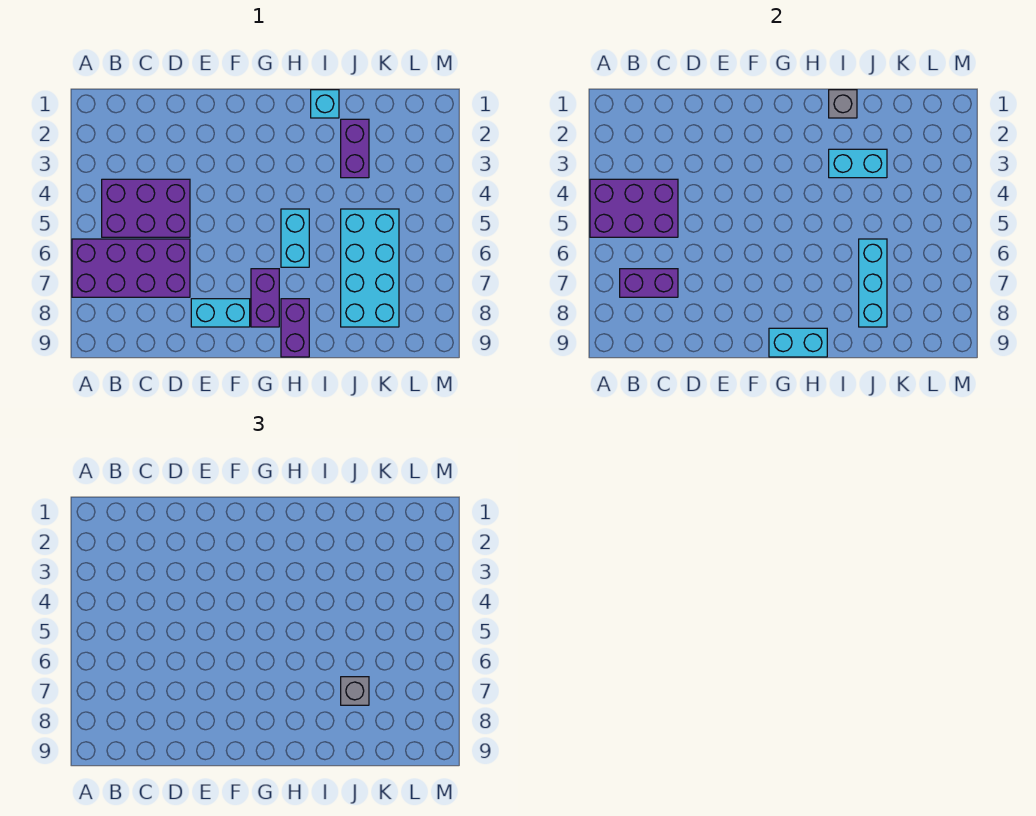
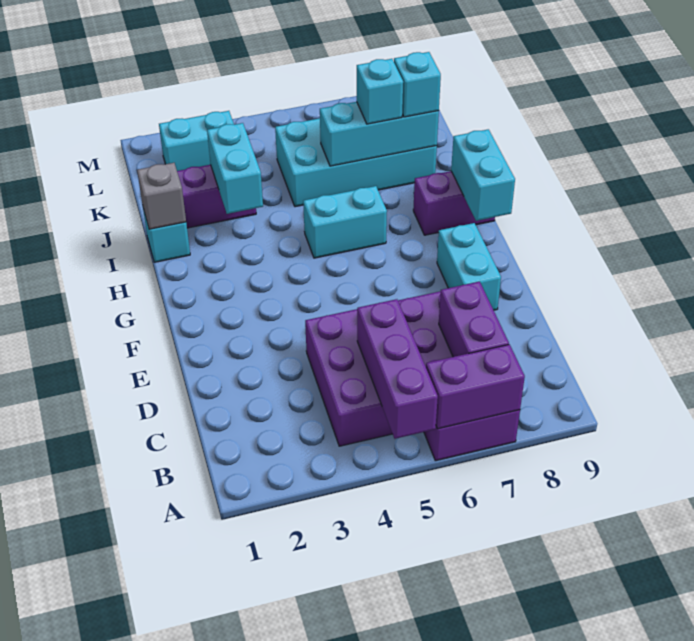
purple brick A4:C5 level 2 -> purple brick A5:C5 level 2
purple brick G7:G8 level 1 -> purple brick A6:A7 level 2
grey brick J7 level 3 -> cyan brick J7 level 3
none -> cyan brick J8 level 3
none -> cyan brick L2:L3 level 1

